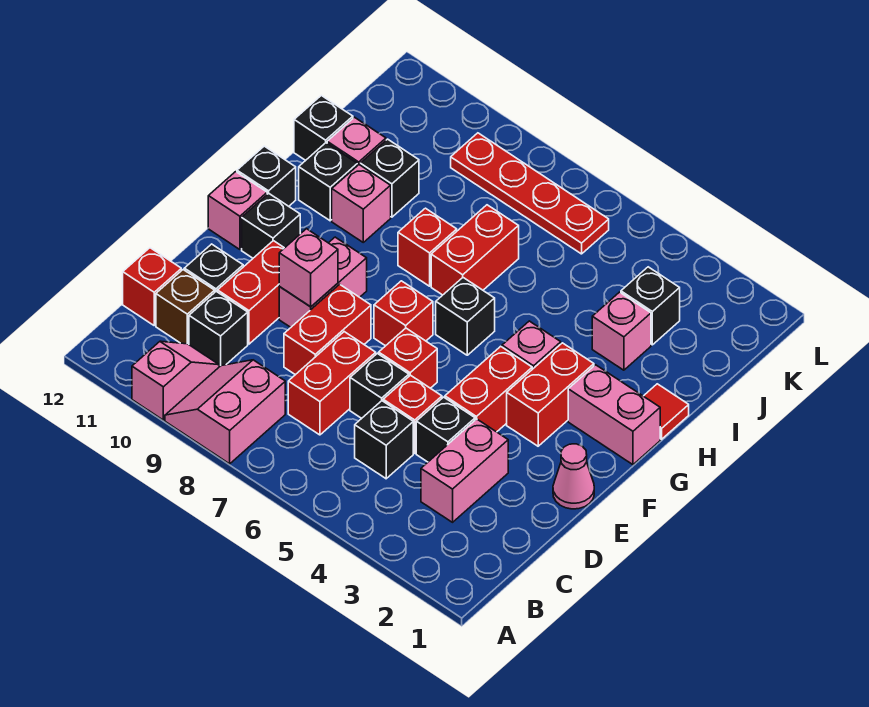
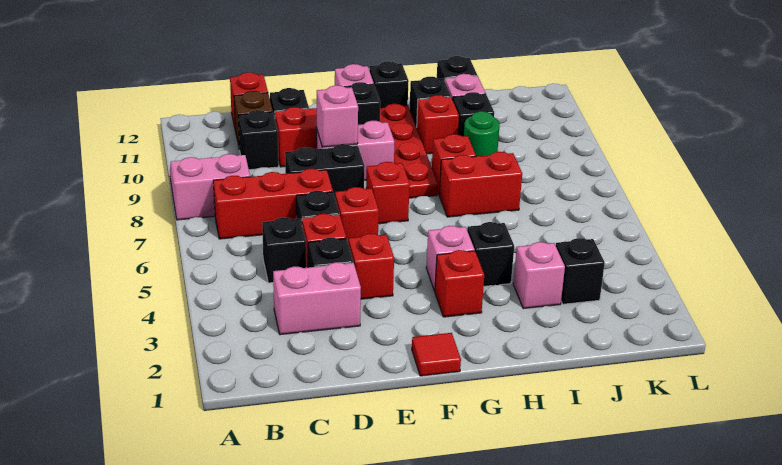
pink slope A10:B10 level 1 top A -> none
red brick C7:D7 level 1 -> red brick B7:D7 level 1
red brick D8:E8 level 1 -> black brick D8:E8 level 1
pink cone E1 level 1 -> none
red brick E4:F4 level 1 -> red brick E4 level 1
red brick F3:G3 level 1 -> red brick G3 level 1
pink brick G1:G2 level 1 -> none
black brick G6 level 1 -> black brick H4 level 1
red tile H1 level 1 -> red tile F1 level 1
pink brick H10 level 1 -> red brick H10 level 1
none -> green round brick I9 level 1
red plate K6:K9 level 1 -> red plate G8:G11 level 1

